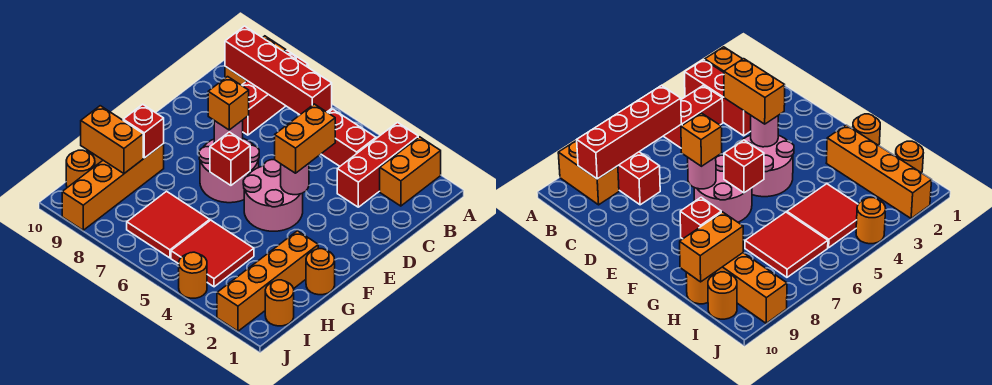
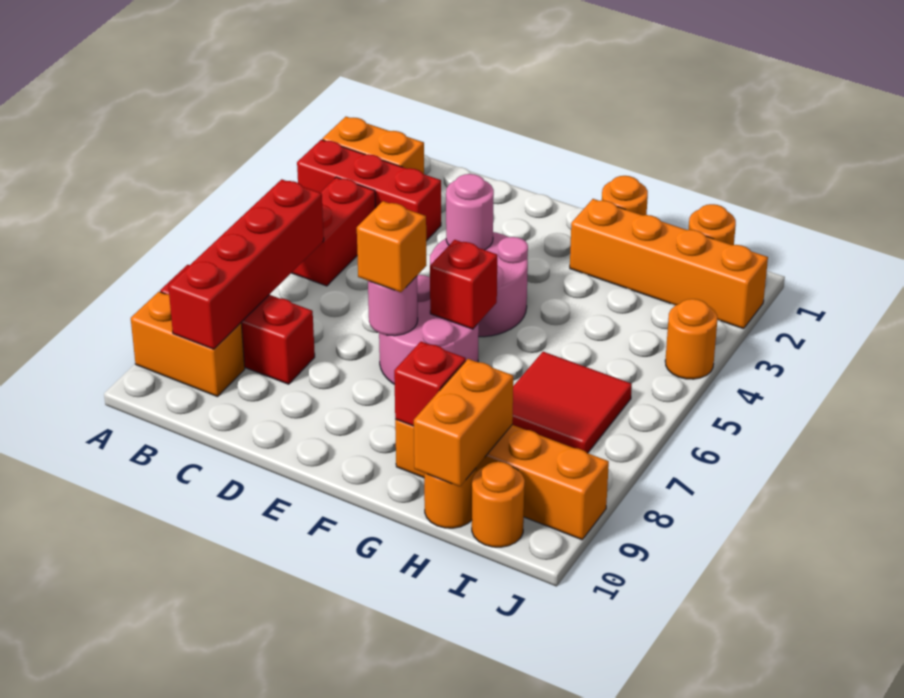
orange brick D4:E4 level 3 -> none
red tile H4:I5 level 1 -> none

